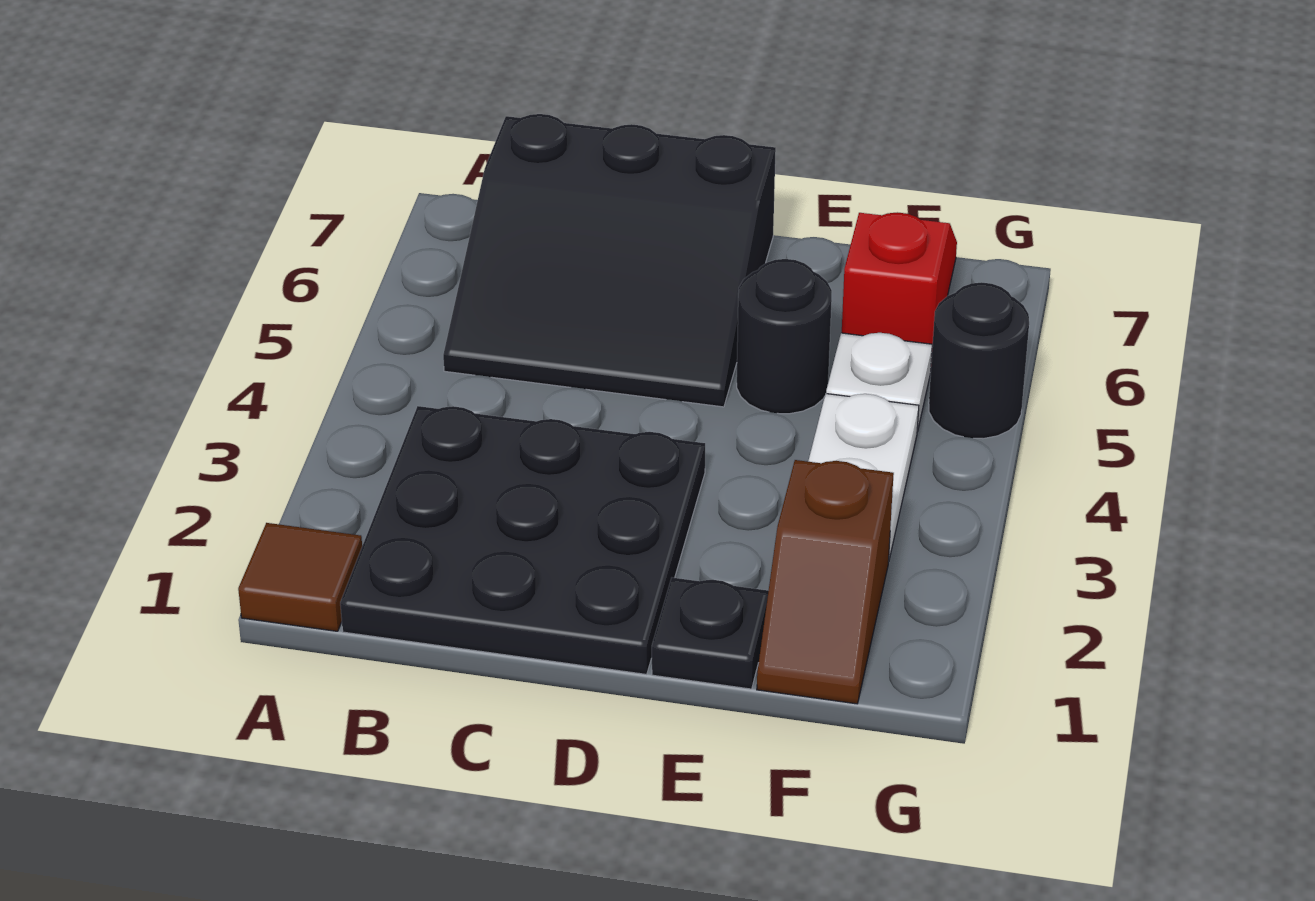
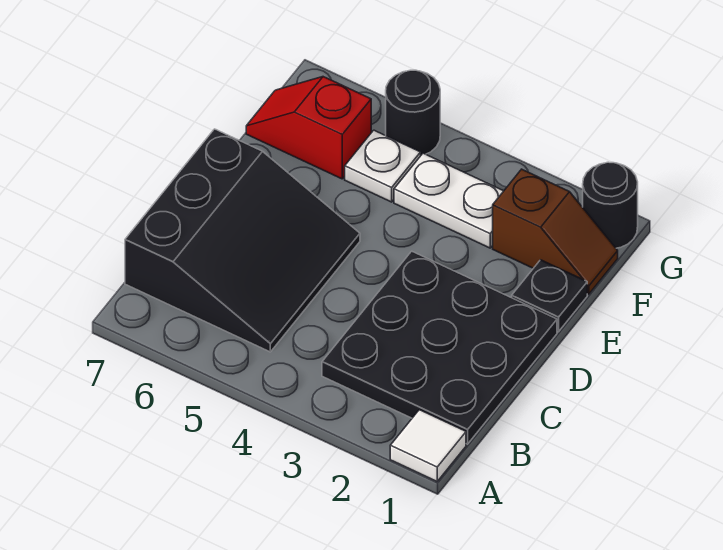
brown tile A1 level 1 -> white tile A1 level 1
black round brick E5 level 1 -> black round brick G1 level 1

